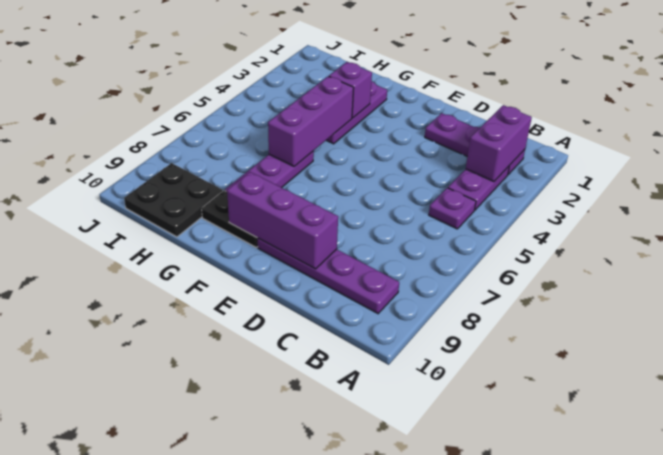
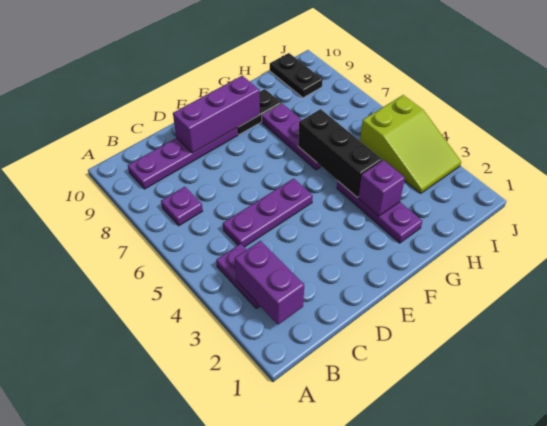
purple plate B2:D2 level 1 -> purple plate C5:E5 level 1
purple plate B5 level 1 -> purple plate B7 level 1
purple brick G4:G6 level 2 -> black brick G4:G6 level 2
black plate H9:I10 level 1 -> black plate I9:I10 level 1
none -> lime slope I3:J5 level 1 top 5

